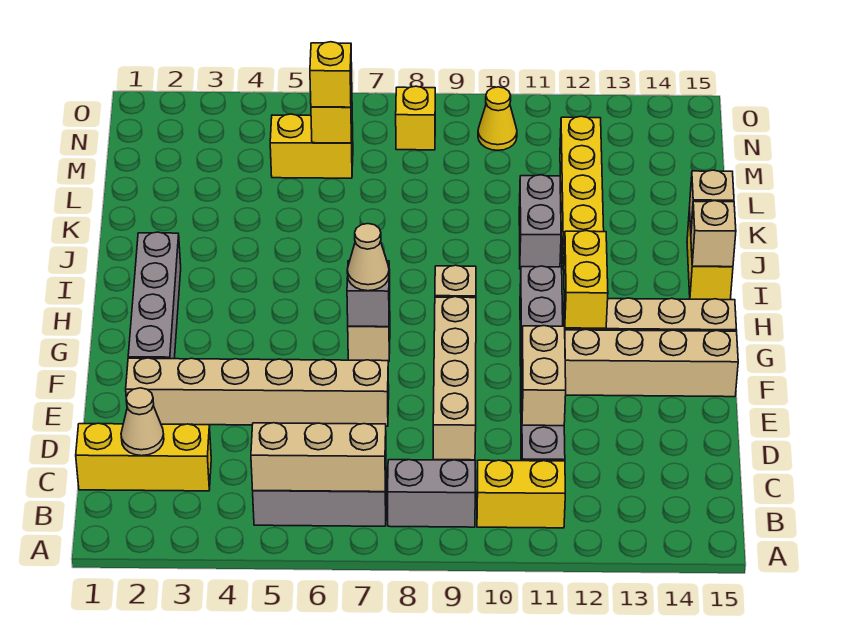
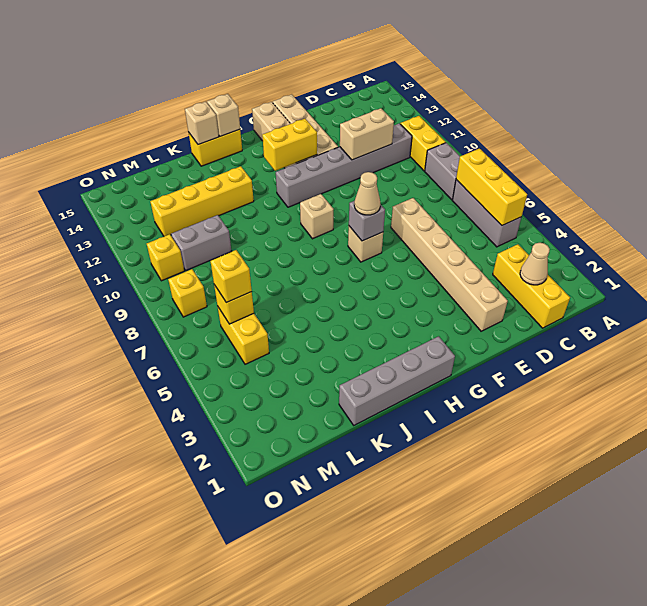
tan brick B5:B7 level 2 -> yellow brick B5:B7 level 2
tan brick D9:G9 level 1 -> none
grey brick F2:I2 level 1 -> grey brick H1:K1 level 1
grey brick J11:K11 level 1 -> grey brick L10:M10 level 1
yellow cone N10 level 1 -> yellow brick N10 level 1

